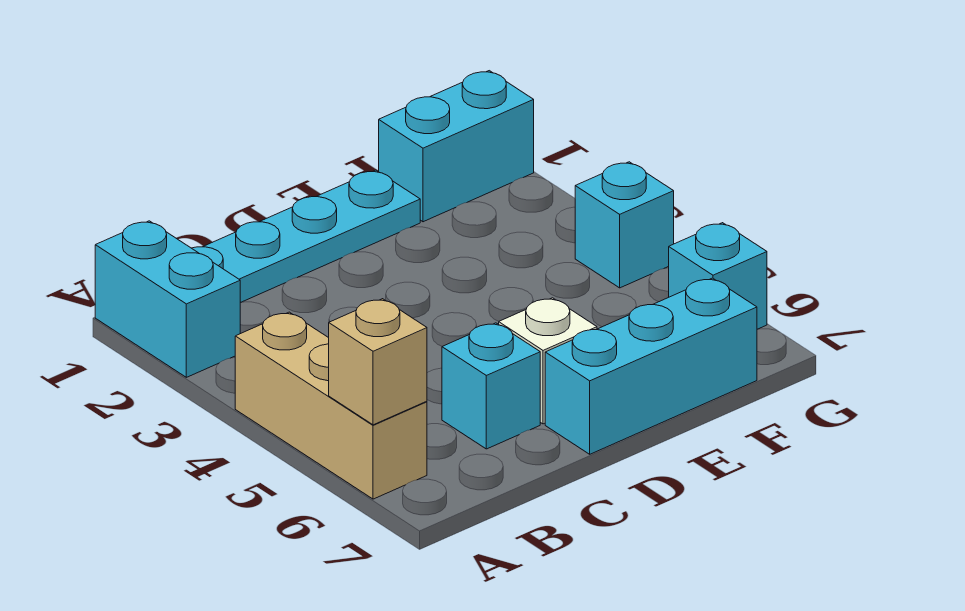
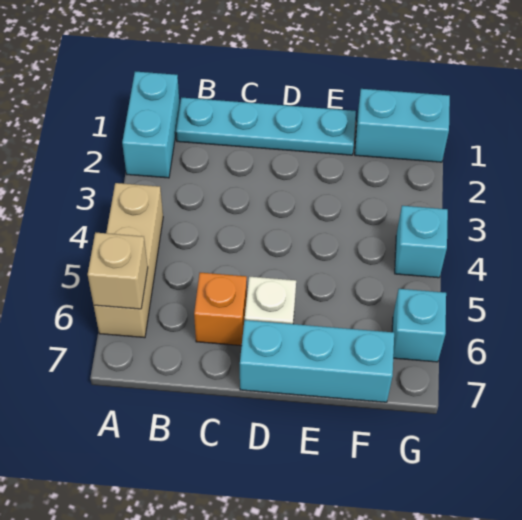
cyan brick C6 level 1 -> orange brick C6 level 1

